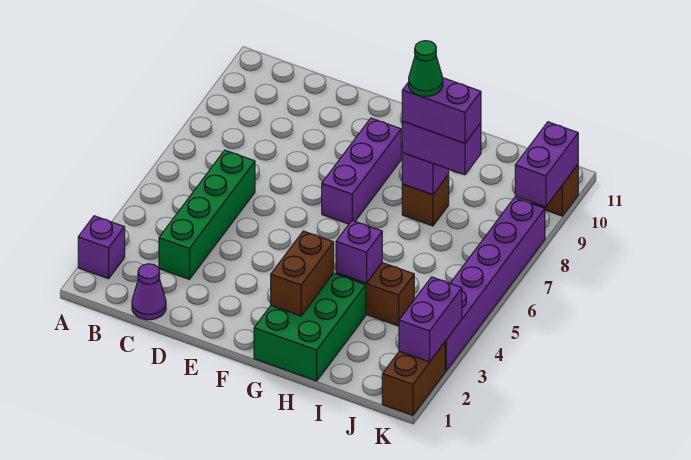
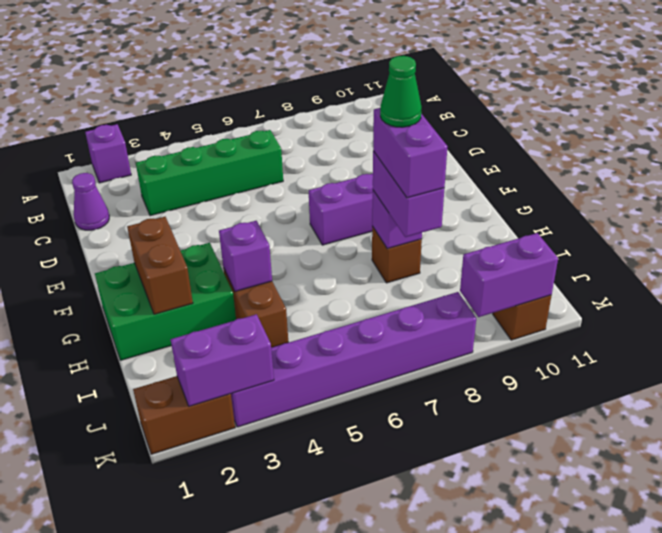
brown brick G2:G3 level 2 -> brown brick G2:H2 level 2

